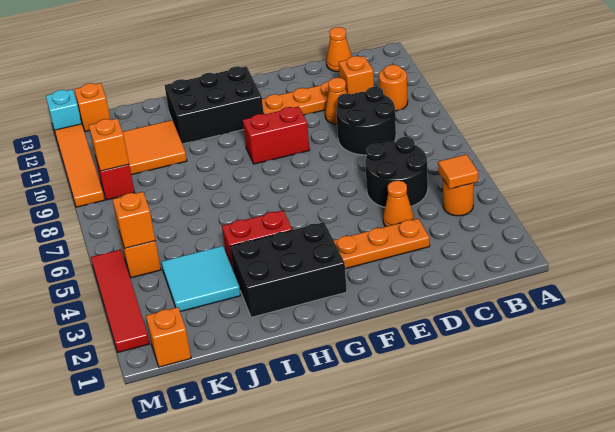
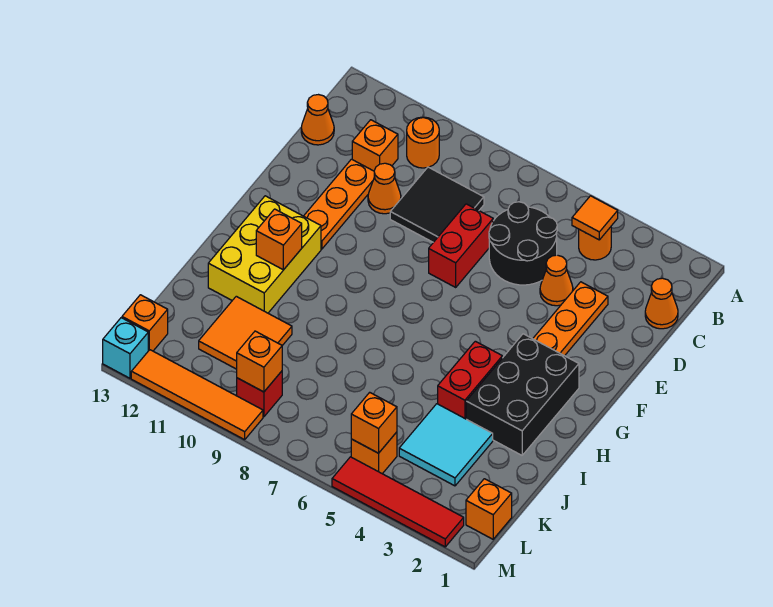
none -> orange cone C1 level 1
black round brick C8:D9 level 1 -> black tile C8:D9 level 1
red brick F9:G9 level 1 -> red brick D7:E7 level 1
black brick G11:I12 level 1 -> yellow brick G11:I12 level 1
none -> orange brick H11 level 2

